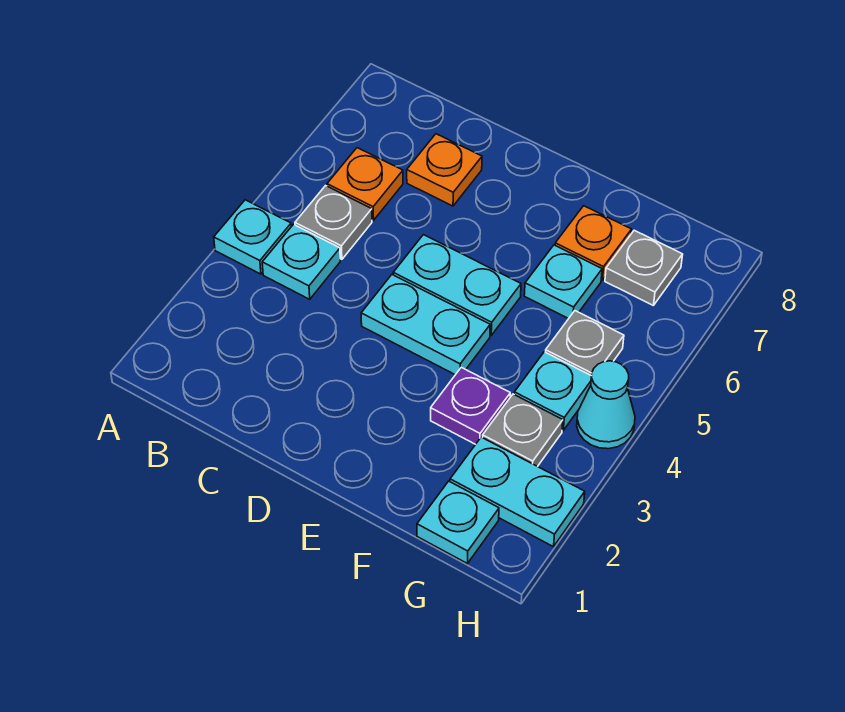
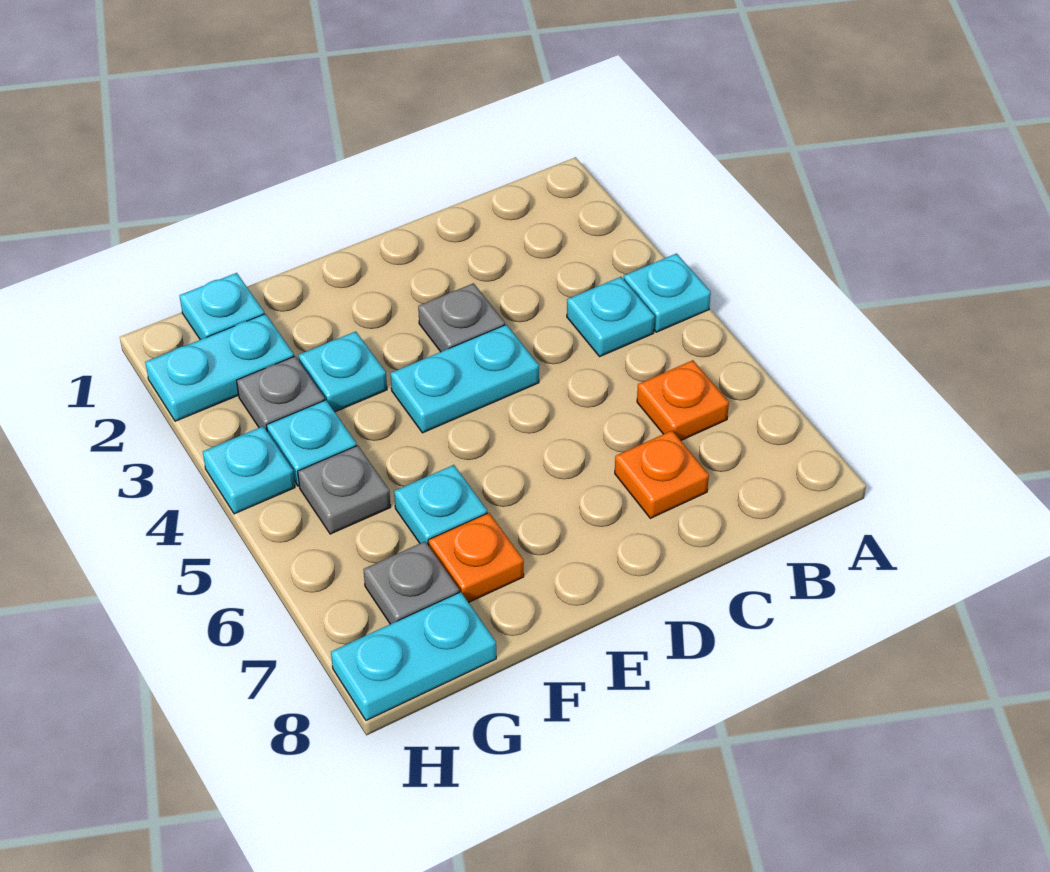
grey plate B5 level 1 -> grey plate D3 level 1
cyan plate D5:E5 level 1 -> cyan plate G8:H8 level 1
purple plate F3 level 1 -> cyan plate F3 level 1
cyan cone H4 level 1 -> cyan plate H4 level 1

